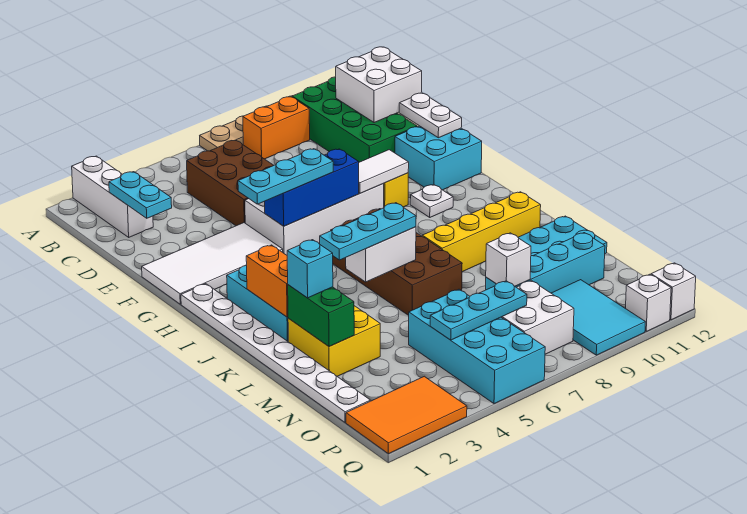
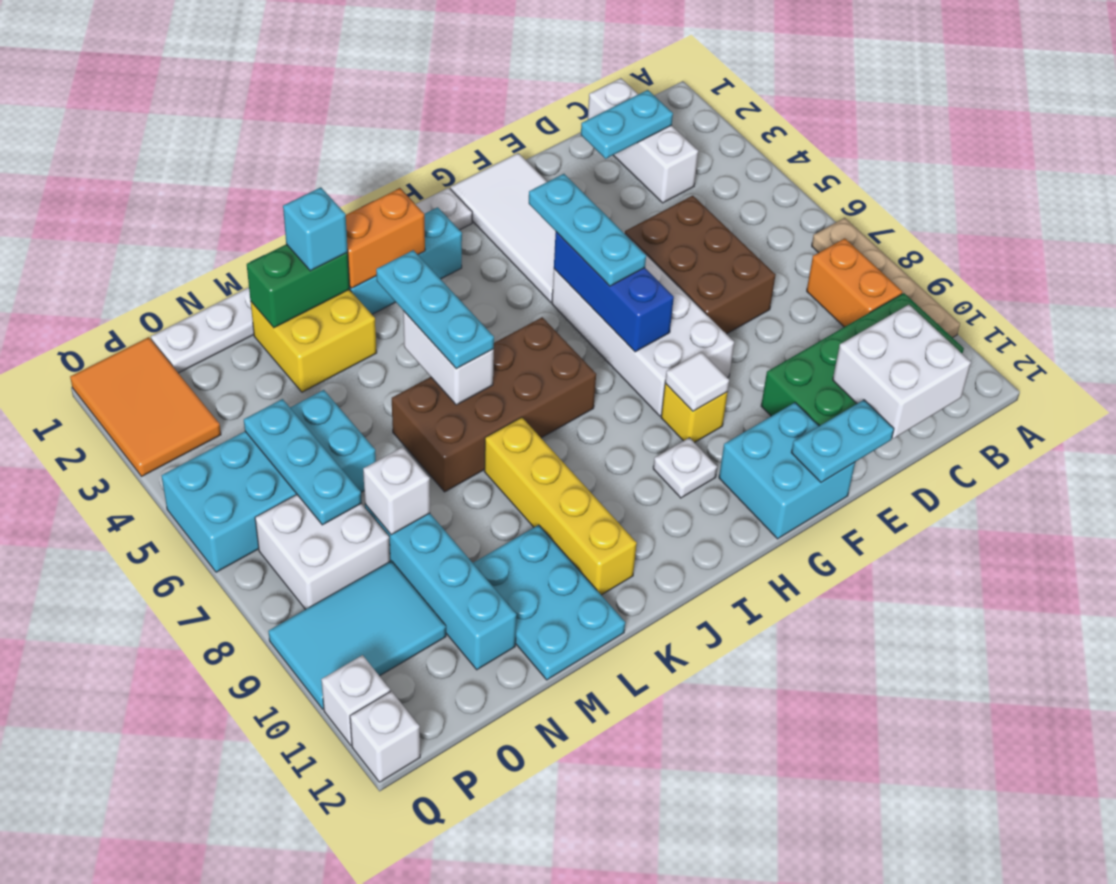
white brick A2:C2 level 1 -> white brick C1:C3 level 1
brown brick C5:E6 level 1 -> brown brick D5:E7 level 1
white plate E12:F12 level 2 -> cyan plate E12:F12 level 2
white tile G8:G9 level 2 -> white tile G9 level 2

